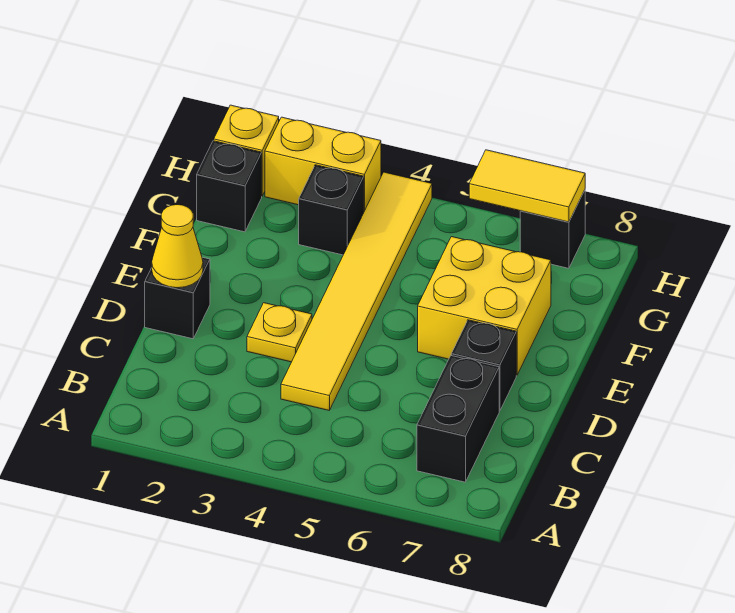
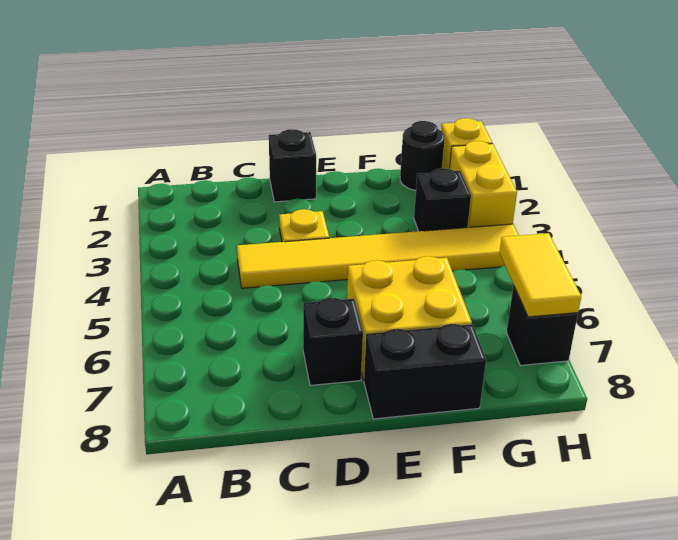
black brick B7:C7 level 1 -> black brick E8:F8 level 1
yellow cone D1 level 2 -> none
black brick G1 level 1 -> black round brick G1 level 1

